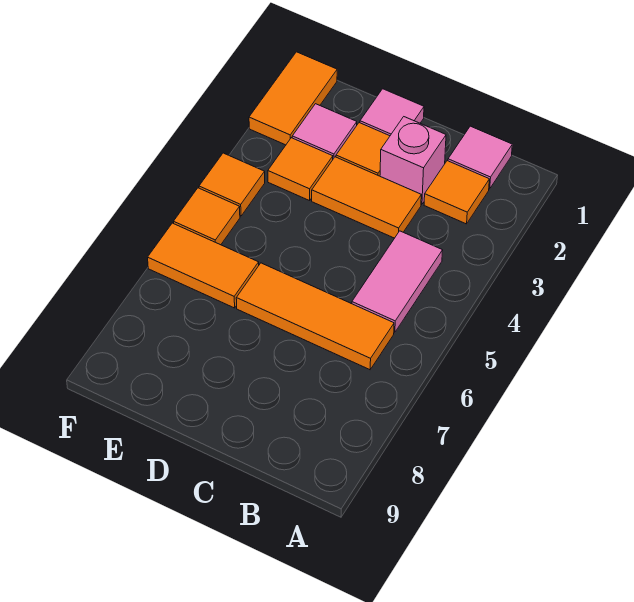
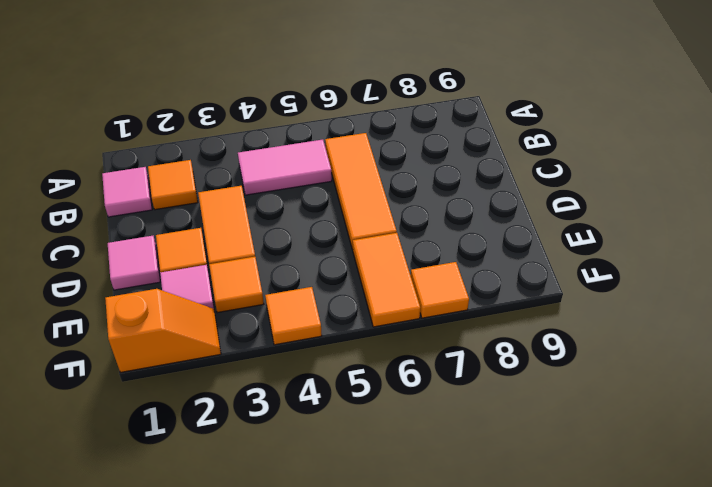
pink brick C2 level 1 -> none
orange tile F1:F2 level 1 -> orange slope F1:F2 level 1 top 1
orange tile F5 level 1 -> orange tile F7 level 1

